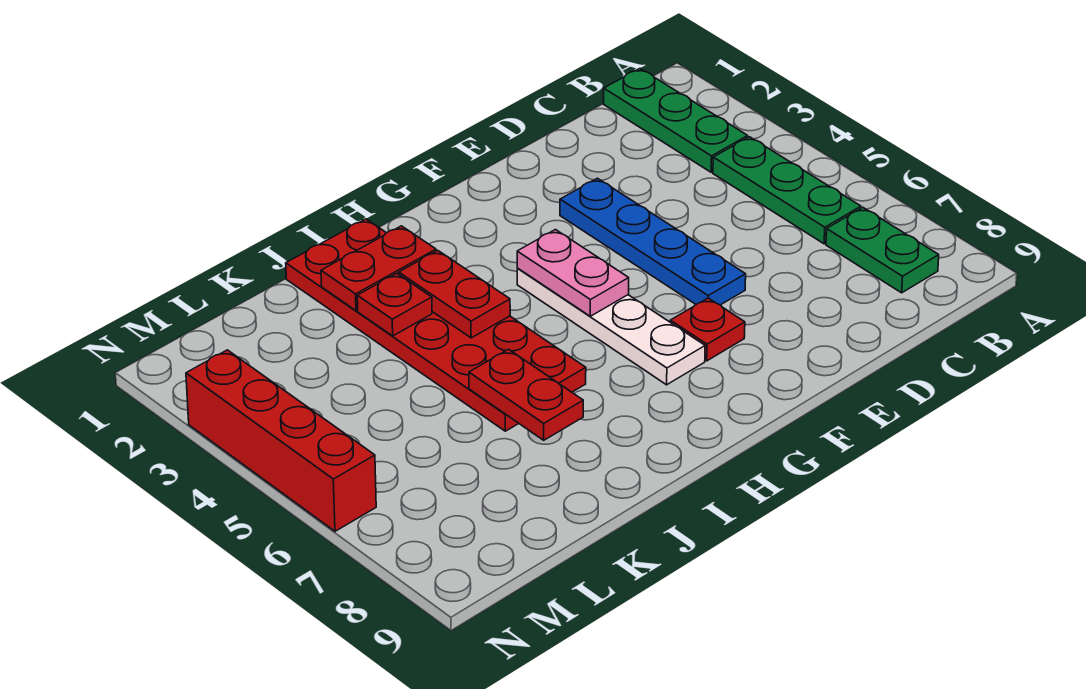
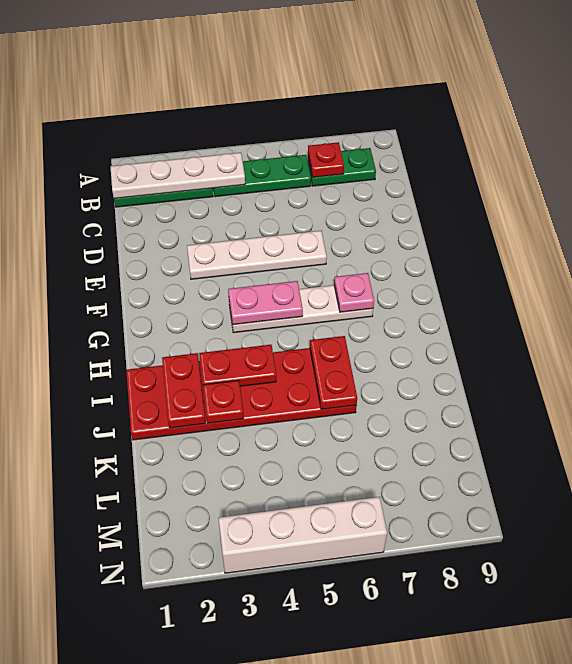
none -> white plate B1:B4 level 2
blue plate E3:E6 level 1 -> white plate E3:E6 level 1
red plate F7 level 1 -> red plate B7 level 2
none -> pink plate G7 level 2
red plate J6:J7 level 2 -> red plate I6:J6 level 2
red brick N3:N6 level 1 -> white brick N3:N6 level 1

